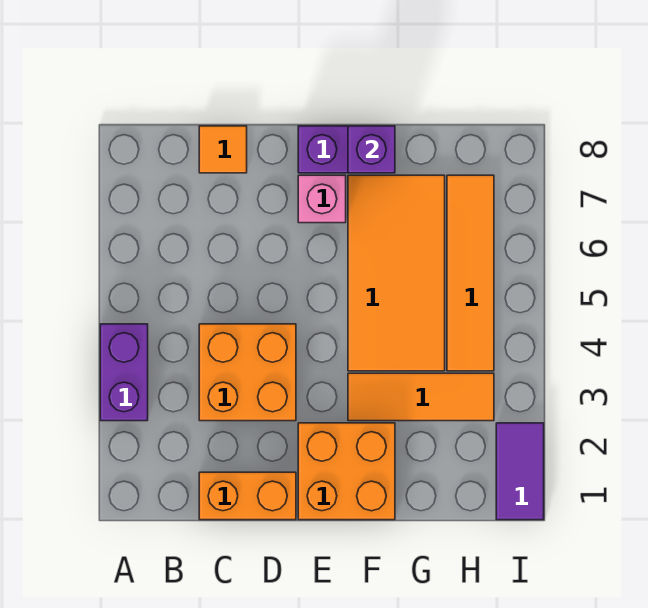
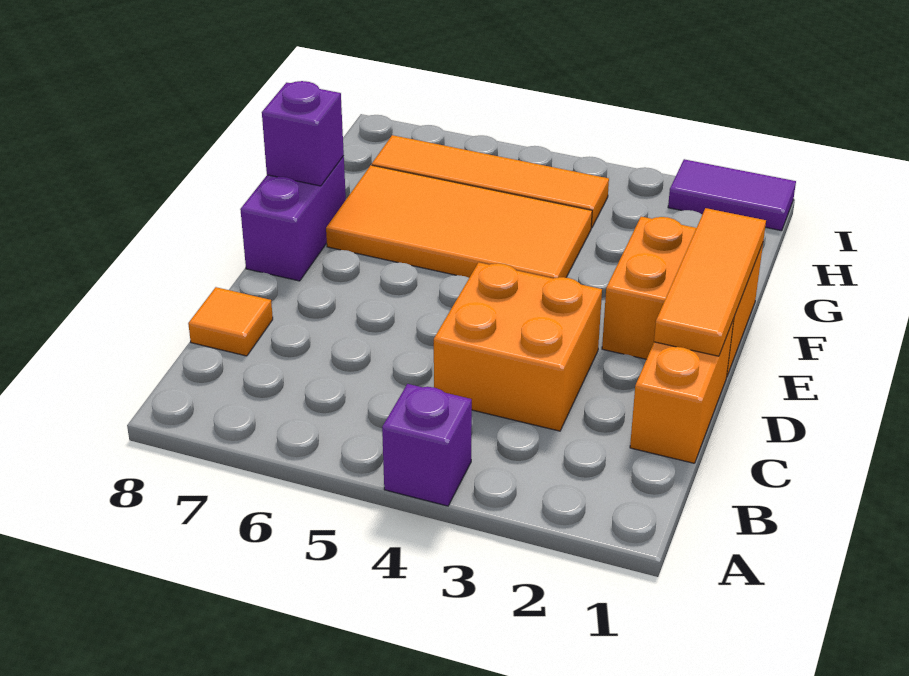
purple brick A3:A4 level 1 -> purple brick A4 level 1
pink brick E7 level 1 -> none
orange tile F3:H3 level 1 -> orange tile D1:F1 level 2

